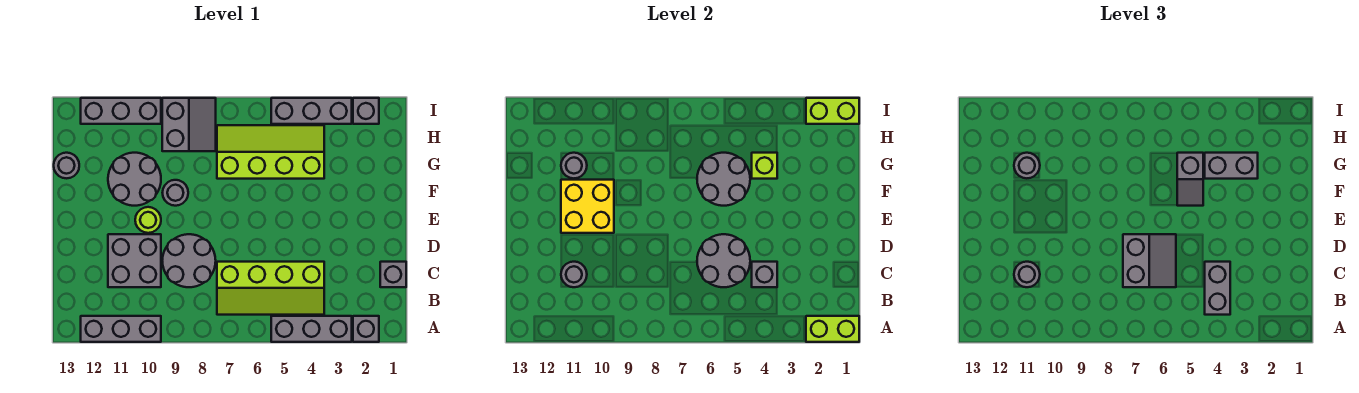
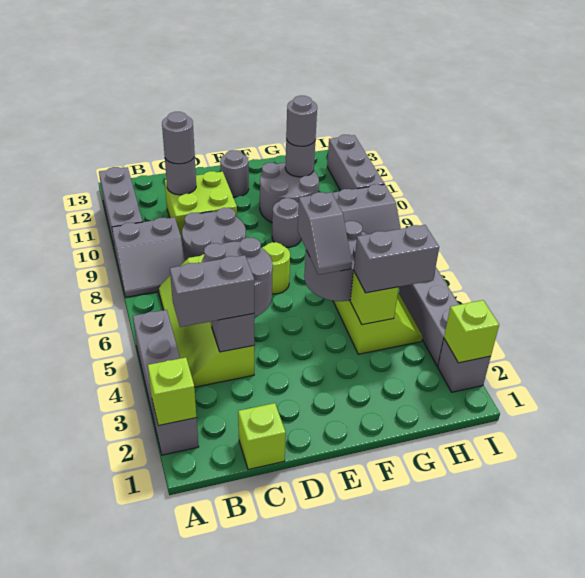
lime brick A1:A2 level 2 -> lime brick A2 level 2
grey brick C1 level 1 -> lime brick C1 level 1
grey slope C6:D7 level 3 top 7 -> grey slope A8:B9 level 1 top 9
grey brick C10:D11 level 1 -> lime brick C10:D11 level 1
lime round brick E10 level 1 -> lime round brick E7 level 1
yellow brick E10:F11 level 2 -> none
grey slope F5:G5 level 3 top G -> grey slope F5:F6 level 3 top 6
grey brick G3:G4 level 3 -> grey brick G4:H4 level 3
grey round brick G13 level 1 -> grey round brick E12 level 1
lime brick I1:I2 level 2 -> lime brick I2 level 2

